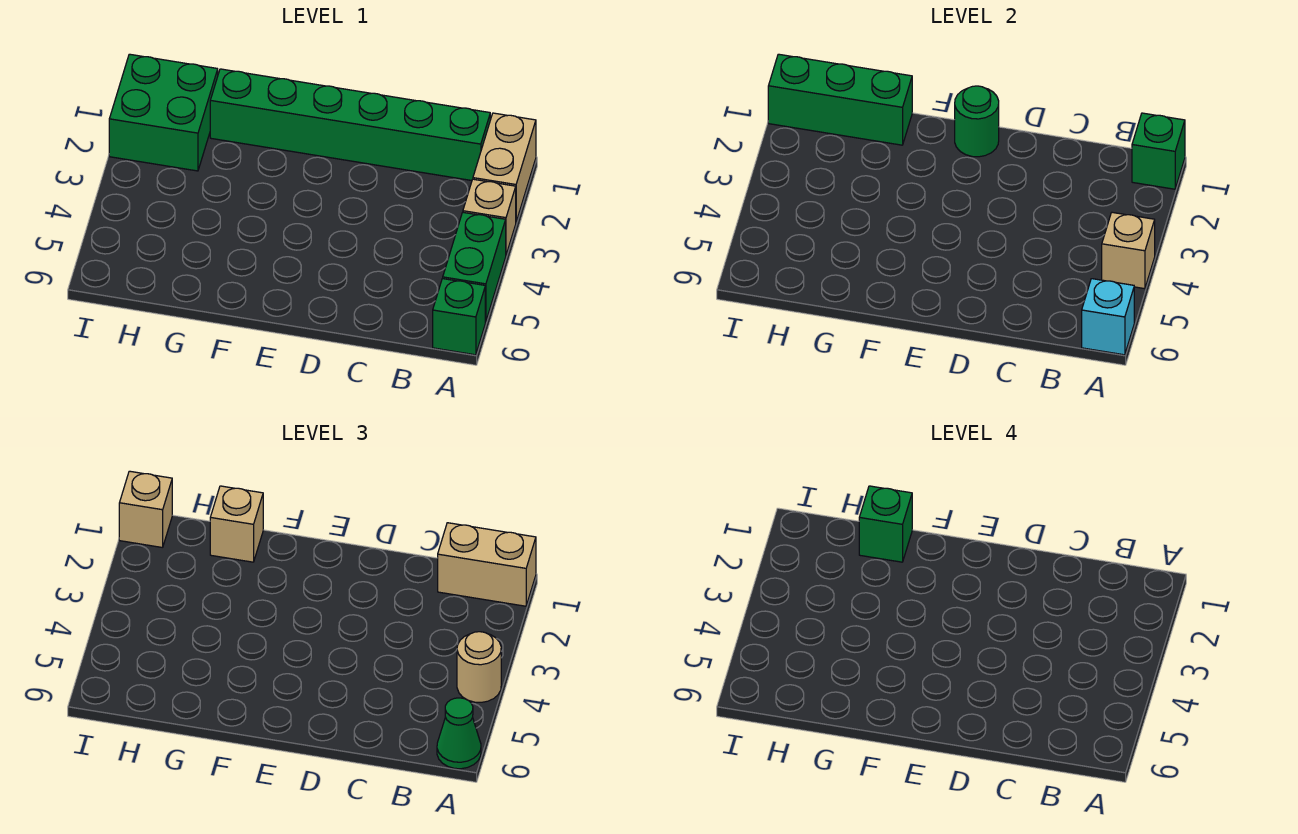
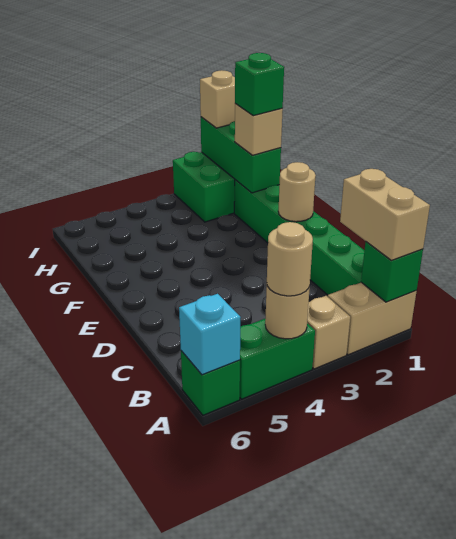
tan brick A4 level 2 -> tan round brick A4 level 2
green cone A6 level 3 -> none
green round brick E1 level 2 -> tan round brick E1 level 2

